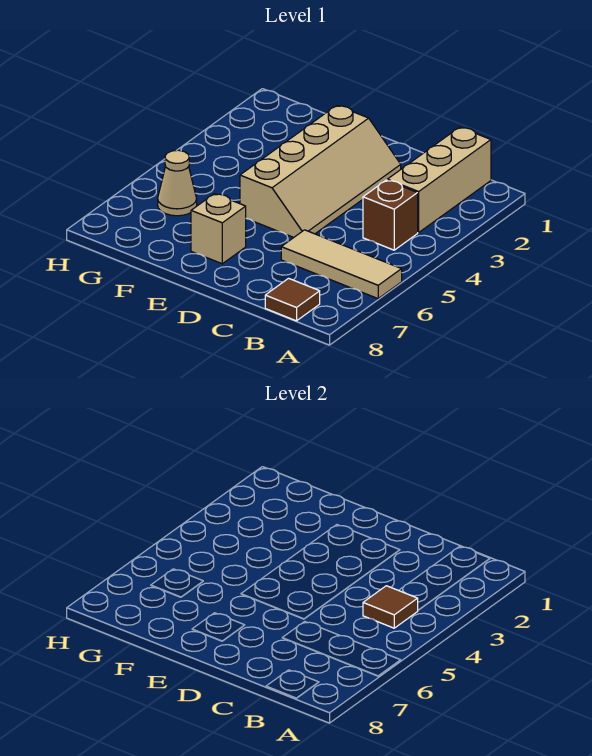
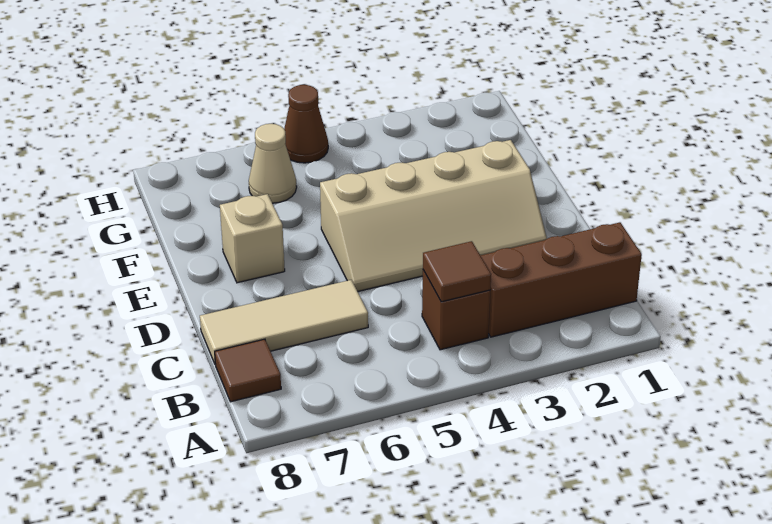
tan tile A6:C6 level 1 -> tan tile C6:C8 level 1
tan brick B1:B3 level 1 -> brown brick B1:B3 level 1
none -> brown cone H5 level 1

